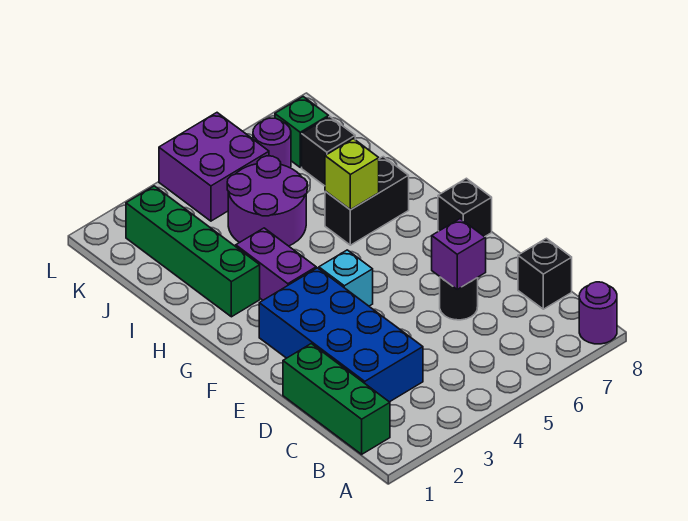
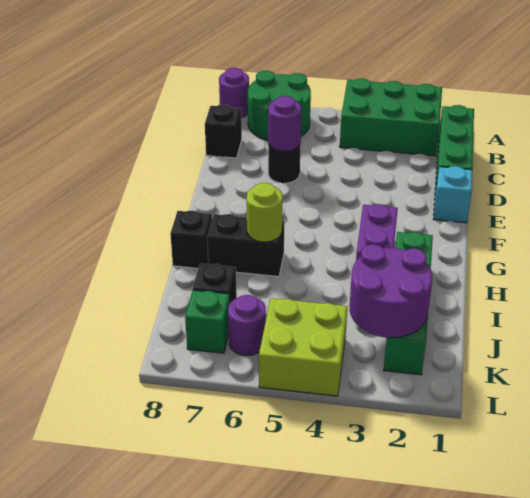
none -> green brick A2:B4 level 1
none -> green round brick A6:B7 level 1
blue brick C2:F3 level 1 -> none
purple brick D6 level 2 -> purple round brick D6 level 2
cyan brick F4 level 1 -> cyan brick E1 level 1
black brick F8 level 1 -> black brick H8 level 1
lime brick H6 level 2 -> lime round brick H6 level 2
purple round brick I4:J5 level 1 -> purple round brick J2:K3 level 2
purple brick K4:L5 level 1 -> lime brick K4:L5 level 1

